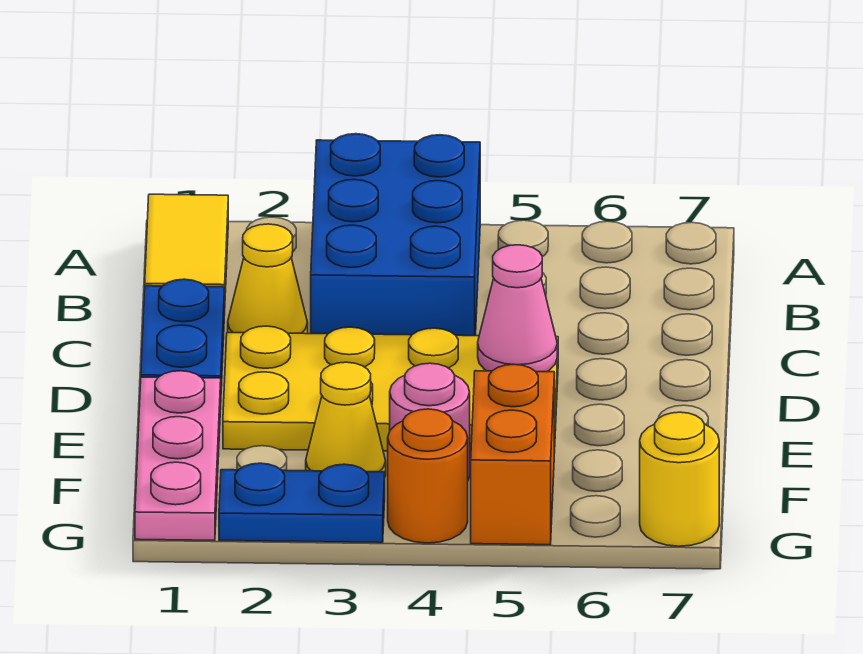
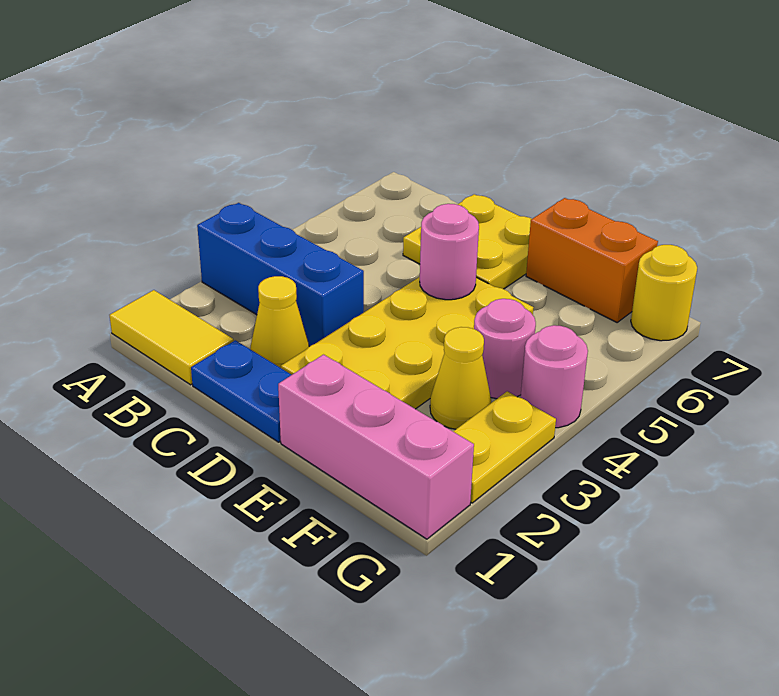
blue brick A3:C4 level 1 -> blue brick A3:C3 level 1
none -> yellow plate C6:D7 level 1
pink cone D5 level 2 -> pink round brick D5 level 2
pink plate E1:G1 level 1 -> pink brick E1:G1 level 1
orange brick F5:G5 level 1 -> orange brick E7:F7 level 1
blue plate G2:G3 level 1 -> yellow plate G2:G3 level 1
orange round brick G4 level 1 -> pink round brick G4 level 1

